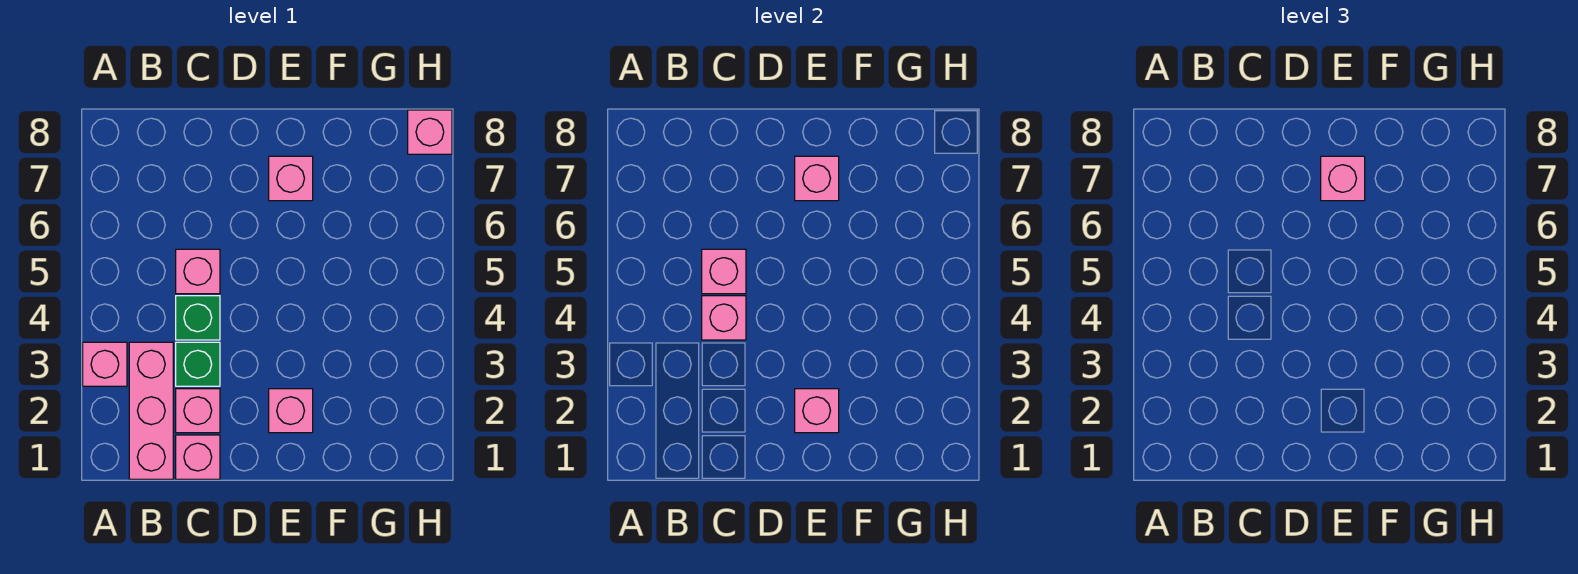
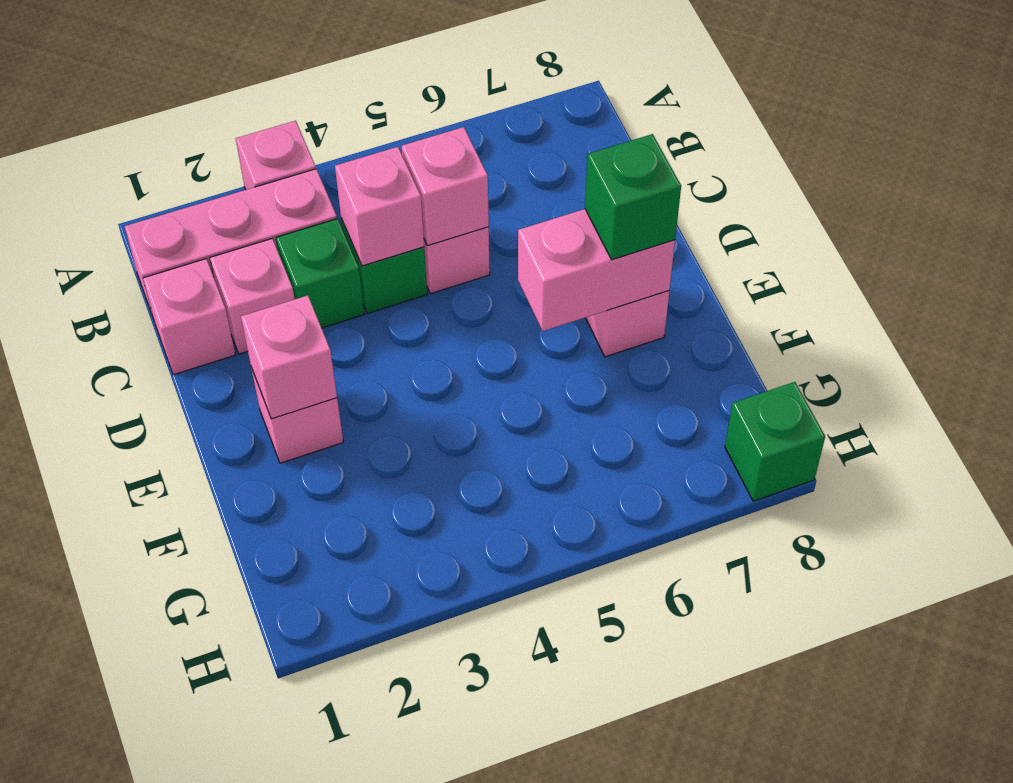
pink brick E7 level 2 -> pink brick E6:E7 level 2
pink brick E7 level 3 -> green brick E7 level 3
pink brick H8 level 1 -> green brick H8 level 1

